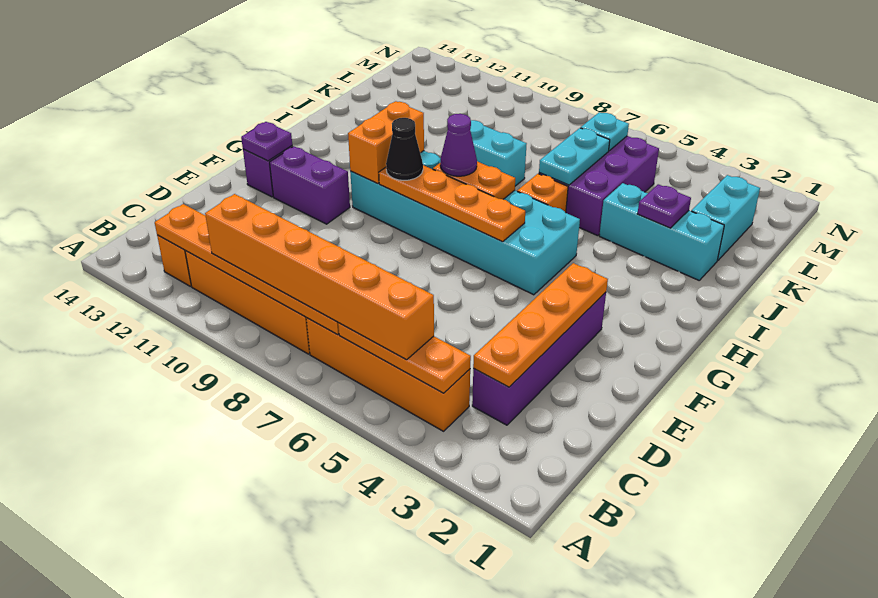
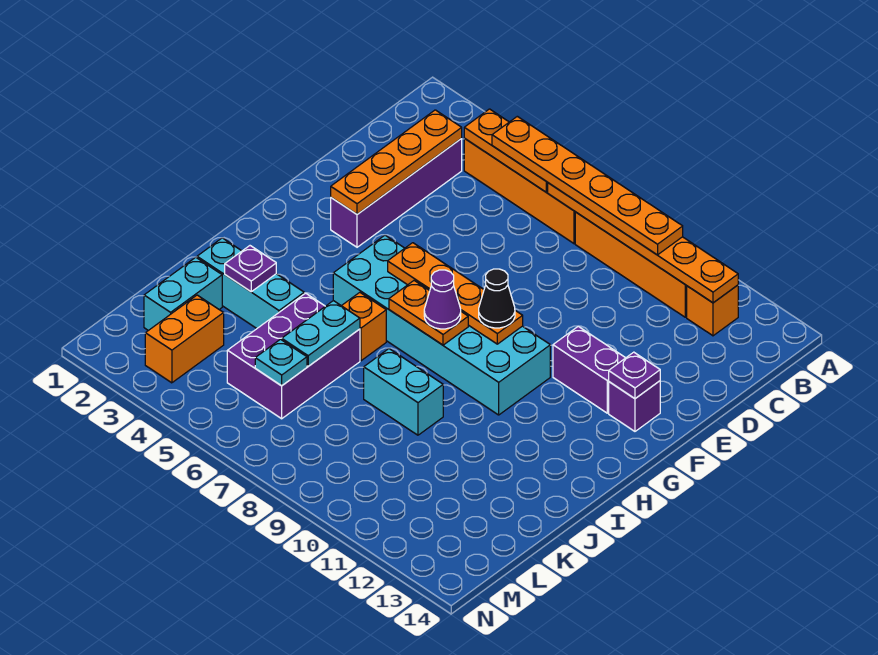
orange brick B5:B10 level 3 -> orange plate B5:B10 level 3
orange brick G10:H10 level 2 -> orange brick L3:M3 level 1

